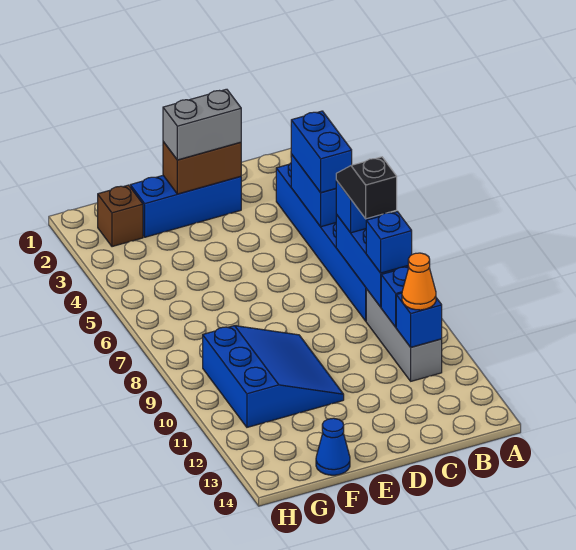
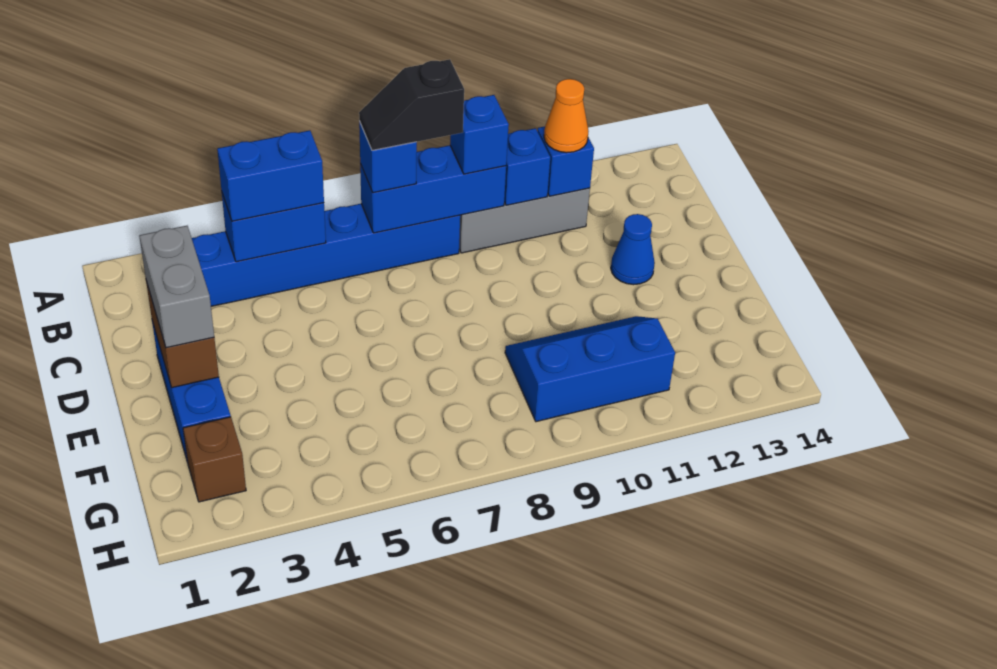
blue slope E9:G11 level 1 top G -> blue slope F9:G11 level 1 top G
blue cone F14 level 1 -> blue cone D12 level 1

